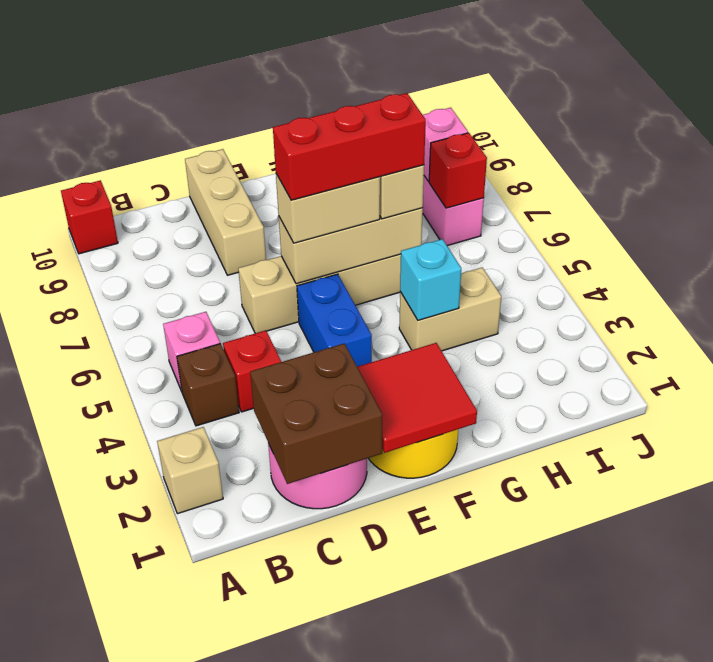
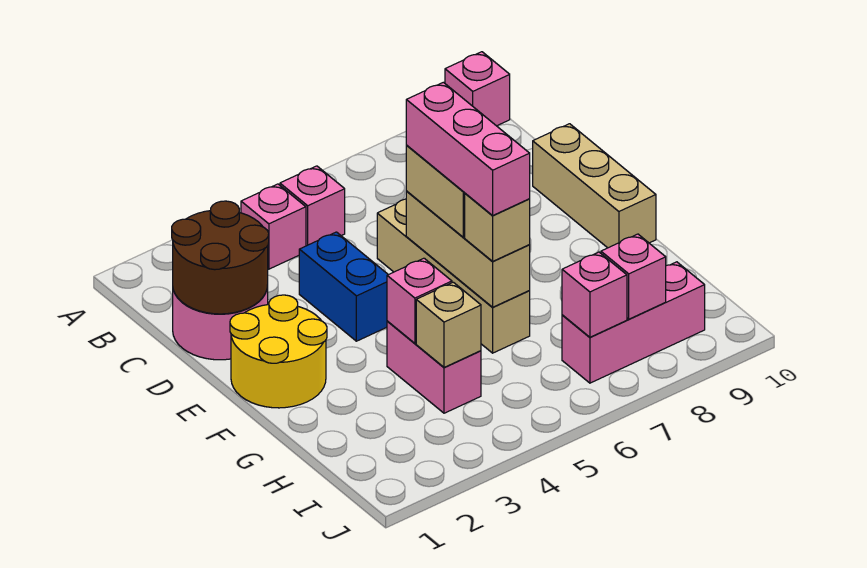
tan brick A2 level 1 -> tan brick H4 level 2
red brick A10 level 1 -> pink brick A10 level 1
brown brick B4 level 1 -> pink brick B4 level 1
brown brick C1:D2 level 2 -> brown round brick C1:D2 level 2
red brick C4 level 1 -> none
tan brick D8:D10 level 1 -> tan brick D10:F10 level 1
red tile E1:F2 level 2 -> none
blue brick E4:E5 level 1 -> blue brick D4:E4 level 1
red brick E6:G6 level 4 -> pink brick E6:G6 level 4
tan brick G4:H4 level 1 -> pink brick G4:H4 level 1
cyan brick G4 level 2 -> pink brick G4 level 2
red brick I7 level 2 -> pink brick I7 level 2

